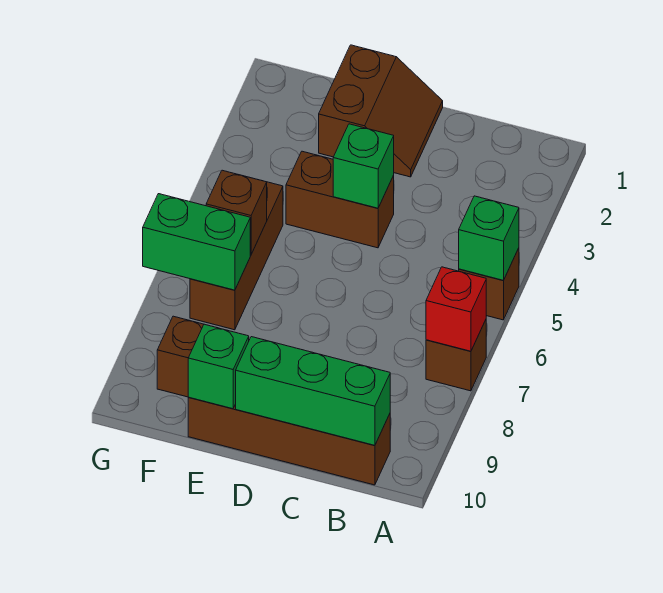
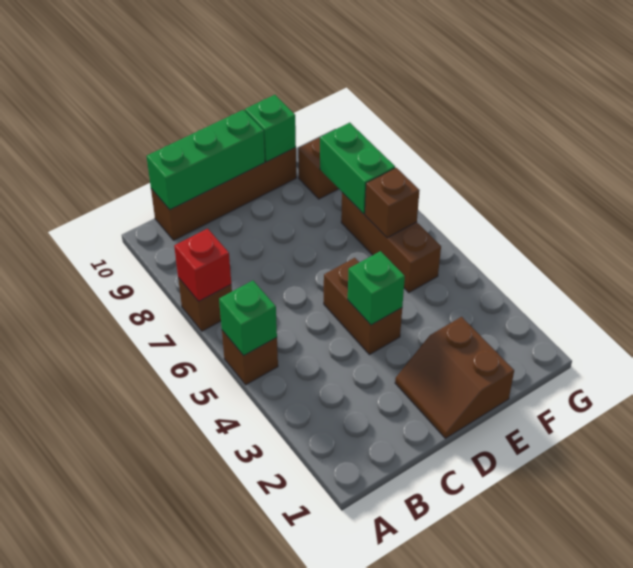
brown brick D4:E4 level 1 -> brown brick D4:D5 level 1
green brick F7:G7 level 2 -> green brick F7:F8 level 2

